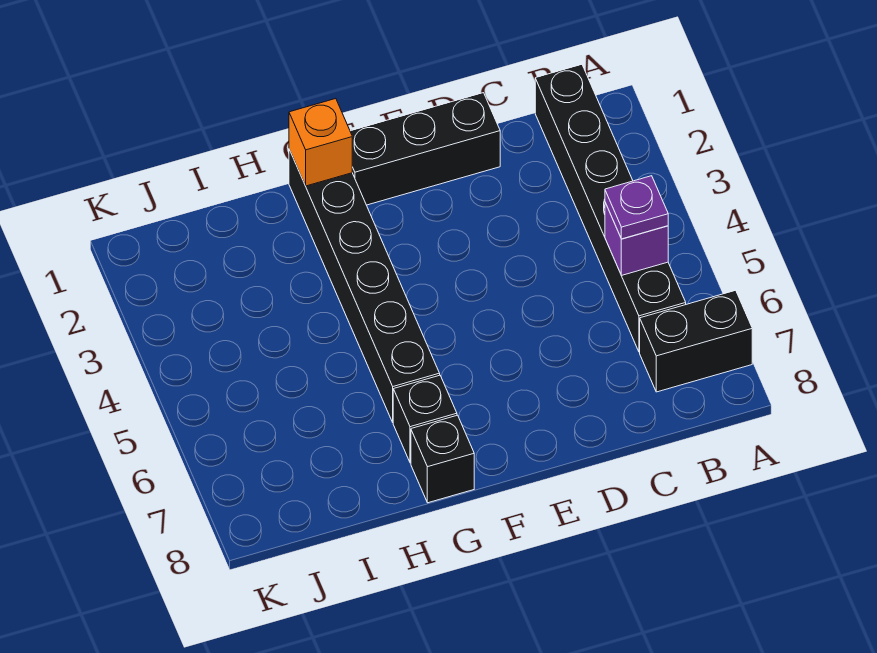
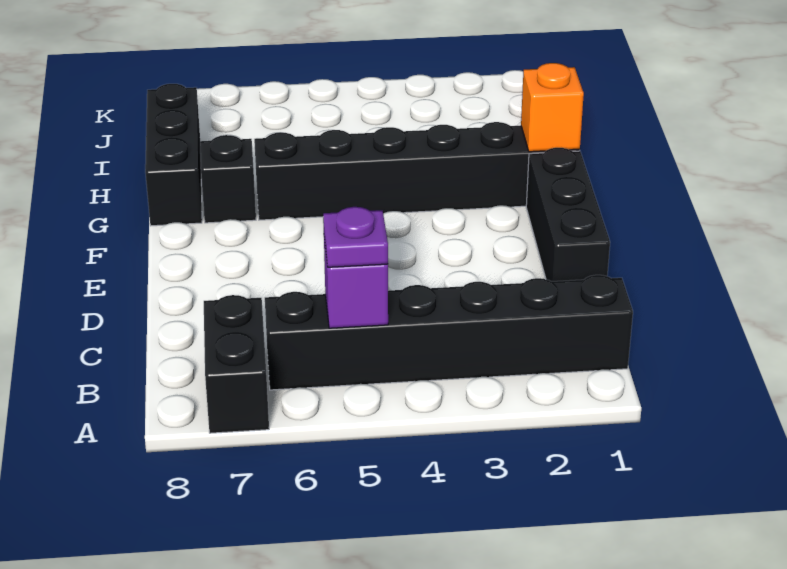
black brick G8 level 1 -> black brick G8:I8 level 1

